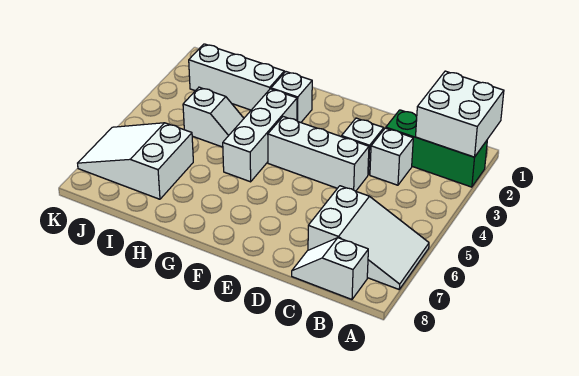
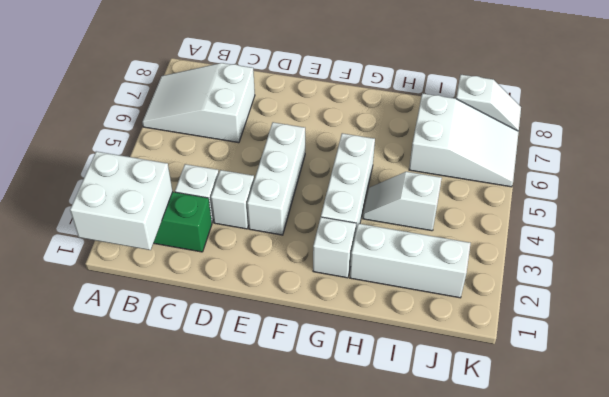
white slope B8:C8 level 1 top B -> white slope J8:K8 level 1 top J
white brick D4:F4 level 1 -> white brick E3:E5 level 1

